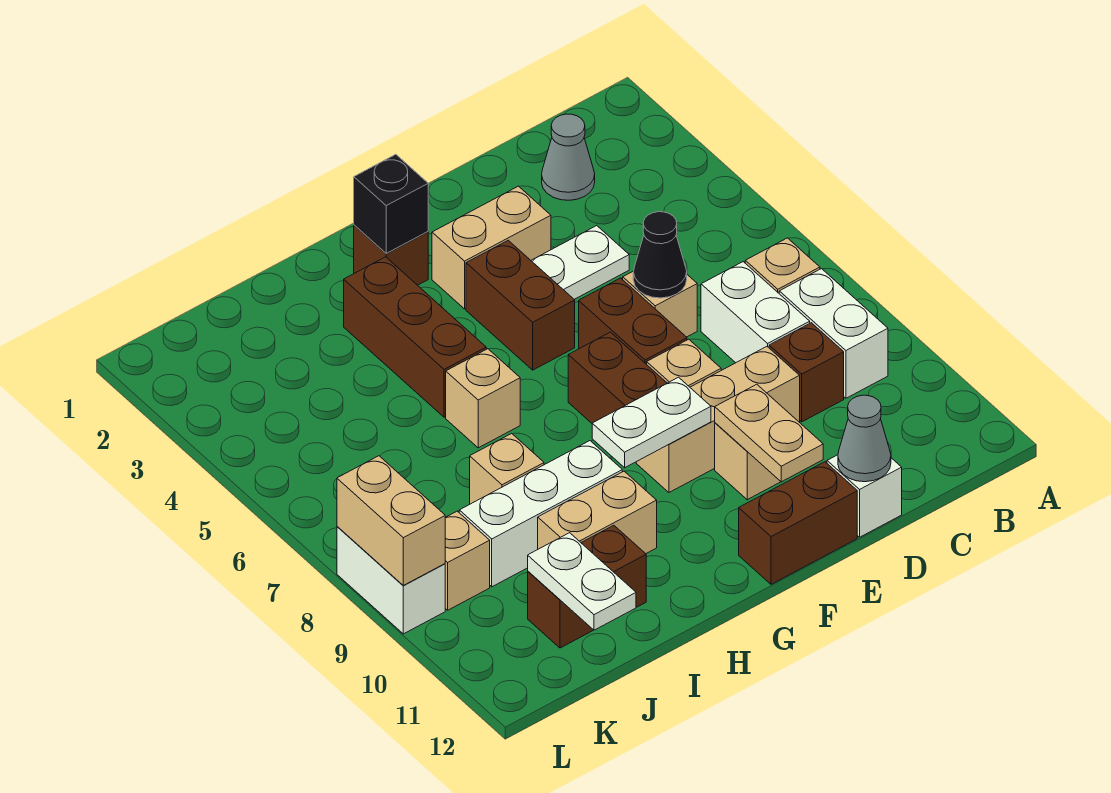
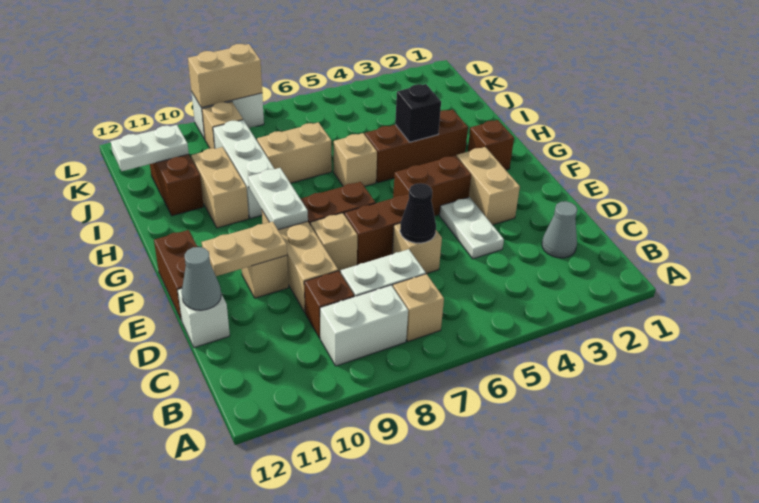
black brick G2 level 2 -> black brick H4 level 2
tan brick I8 level 1 -> tan brick I7:I8 level 1

